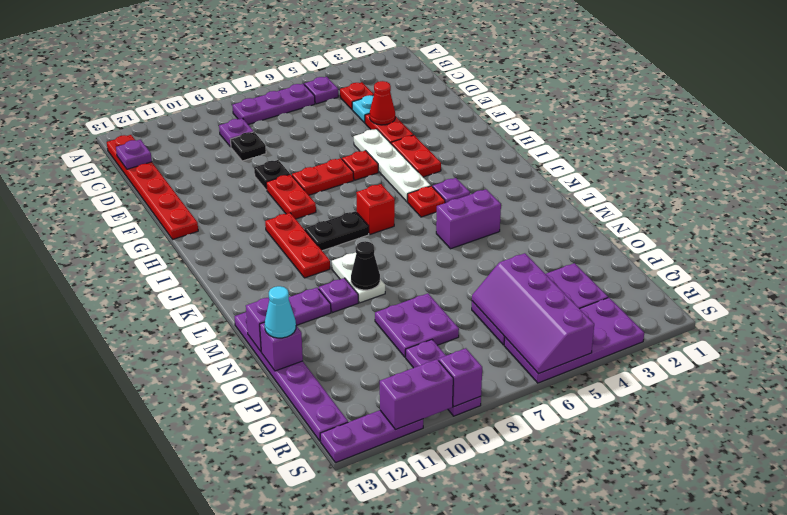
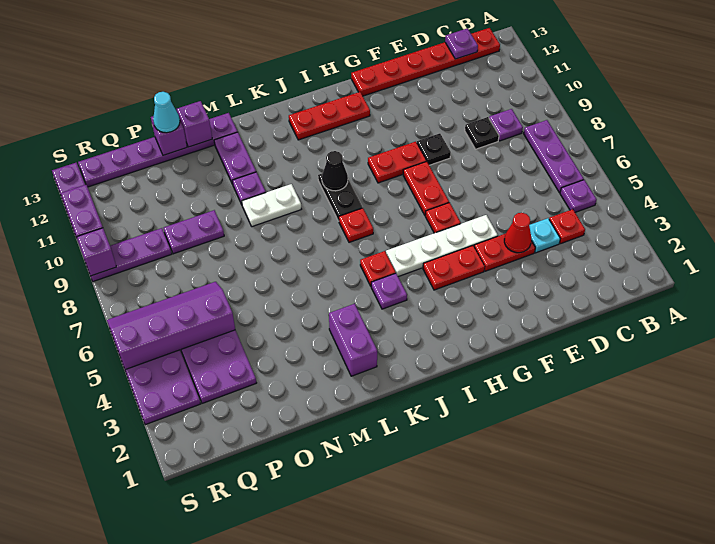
red plate I10:K10 level 1 -> red plate H12:J12 level 1
red brick J7 level 1 -> red plate J7 level 1
purple brick L4:L5 level 1 -> purple brick L2:L3 level 1
black cone M9 level 2 -> black cone J9 level 2
purple plate O8:P9 level 1 -> purple plate O9:P9 level 1

